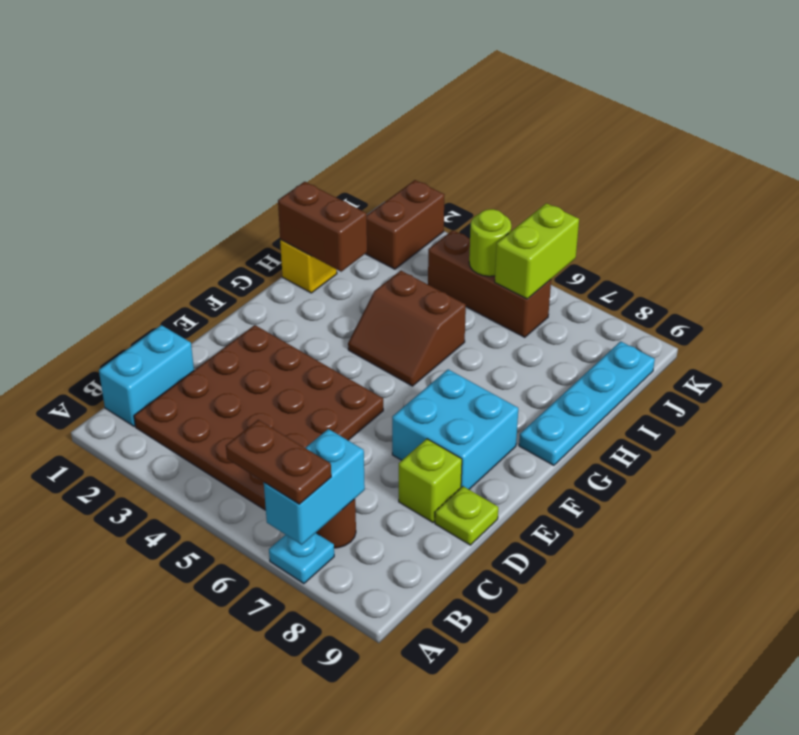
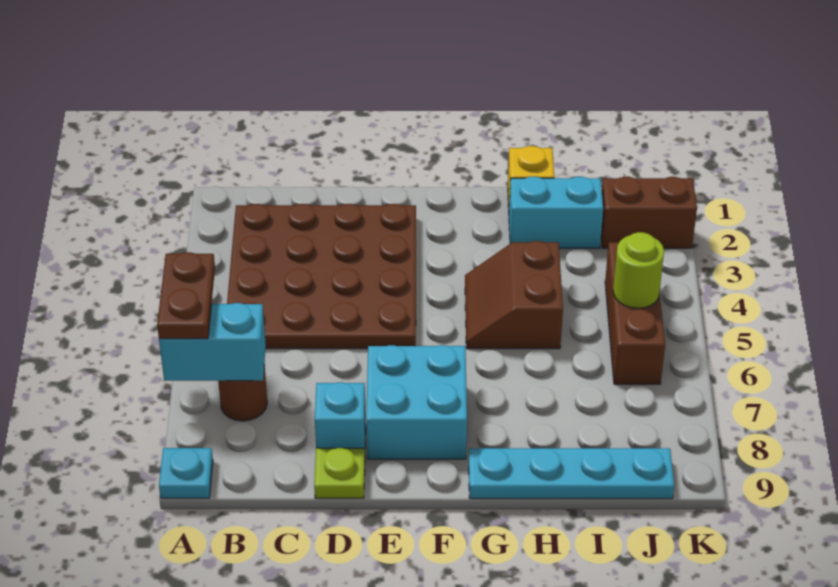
cyan plate A7 level 1 -> cyan plate A9 level 1
cyan brick B1:C1 level 1 -> cyan brick H2:I2 level 1
lime brick D8 level 1 -> cyan brick D8 level 1
brown brick H1:H2 level 2 -> none
lime brick J6:K6 level 2 -> none

